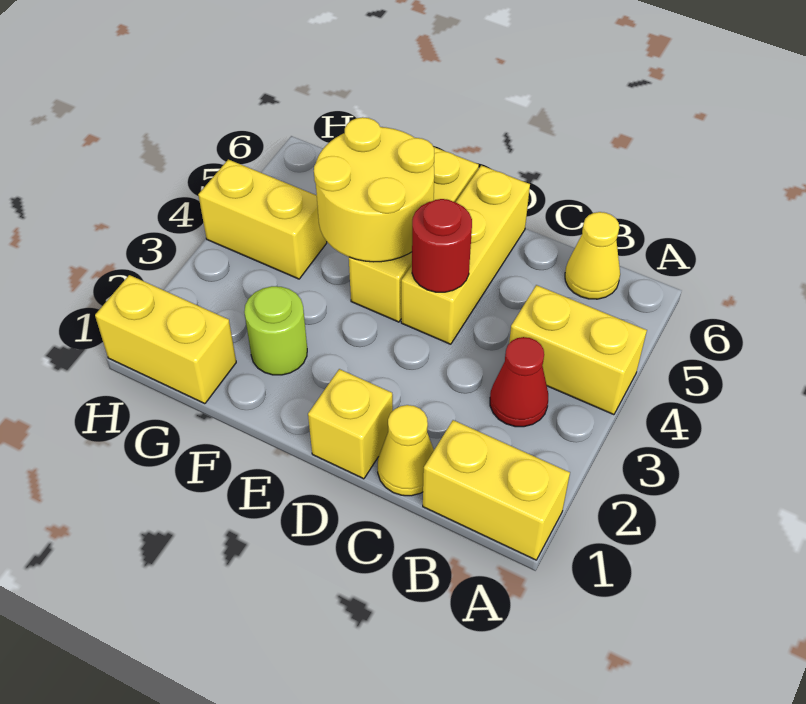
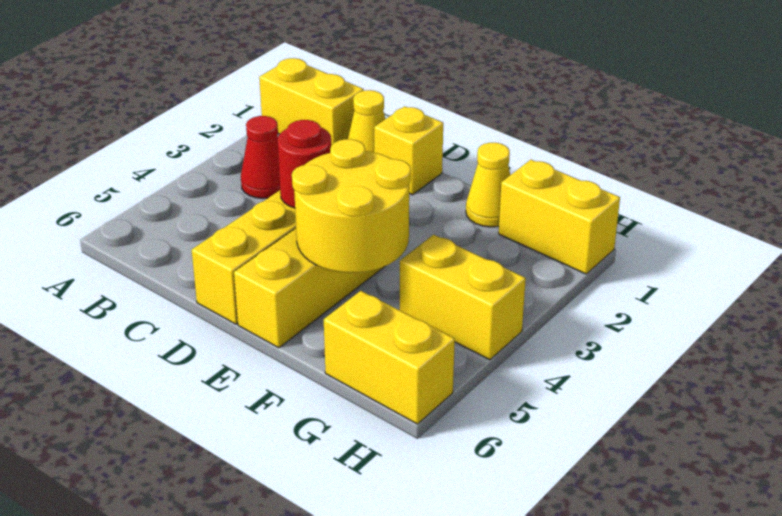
yellow brick A4:B4 level 1 -> yellow brick G6:H6 level 1
yellow cone B6 level 1 -> yellow cone F1 level 1
lime round brick F2 level 1 -> none

